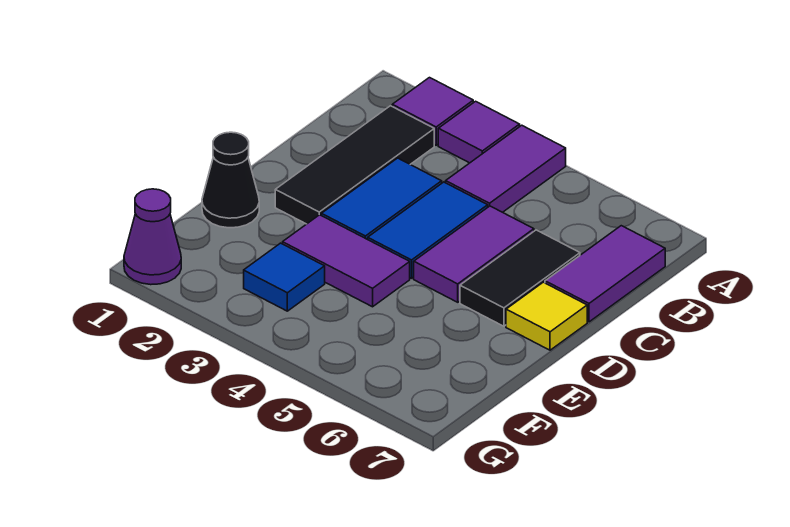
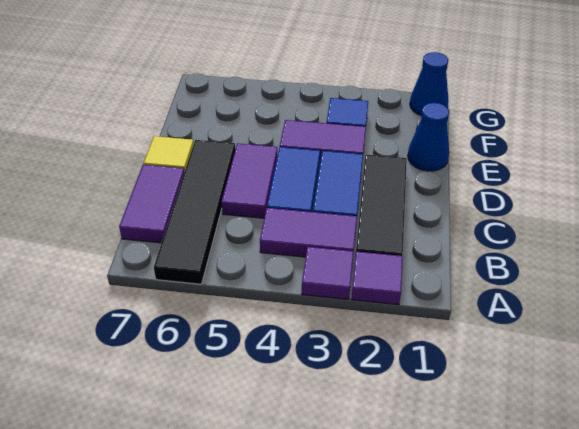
purple tile A4:B4 level 1 -> purple tile B3:B4 level 1
black tile C6:D6 level 1 -> black tile A6:D6 level 1
black cone E1 level 1 -> blue cone E1 level 1
purple cone G1 level 1 -> blue cone G1 level 1

